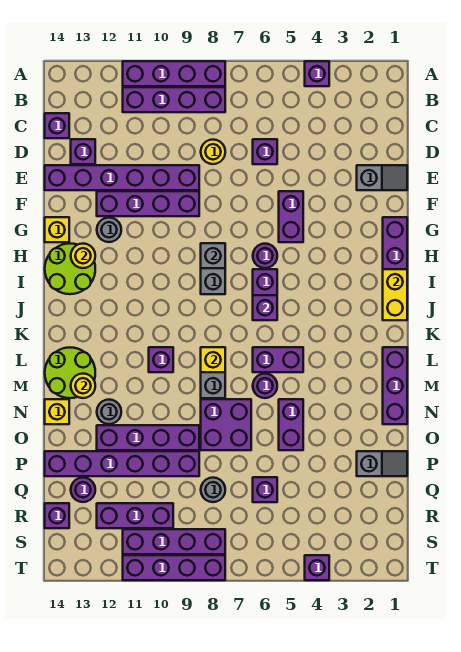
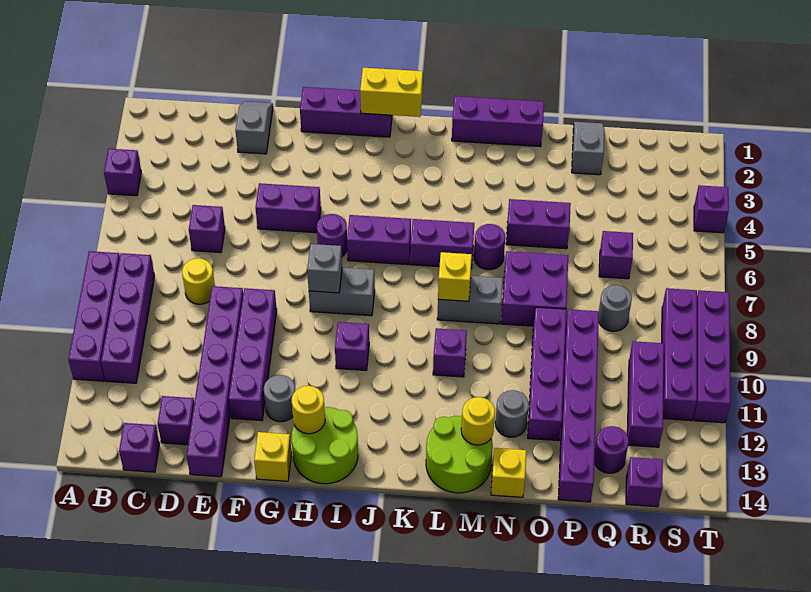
purple brick J6 level 2 -> purple brick I10 level 1
purple brick L5:L6 level 1 -> purple brick K6:L6 level 1

